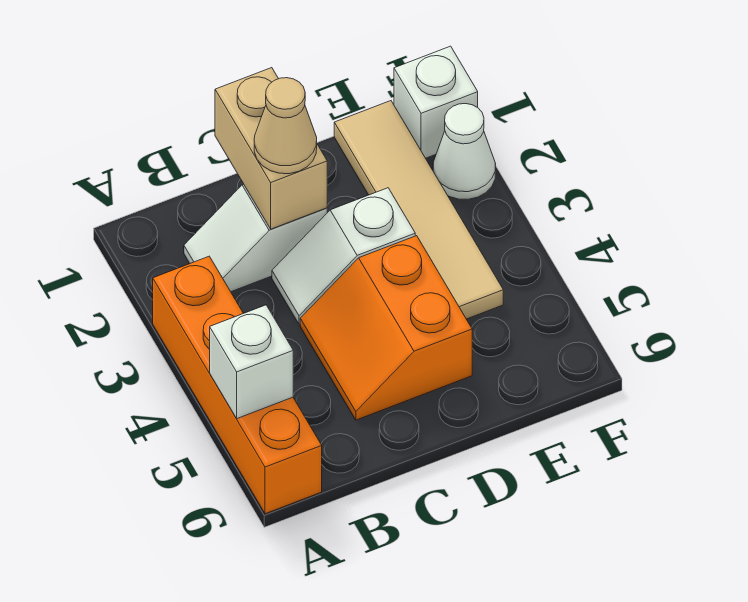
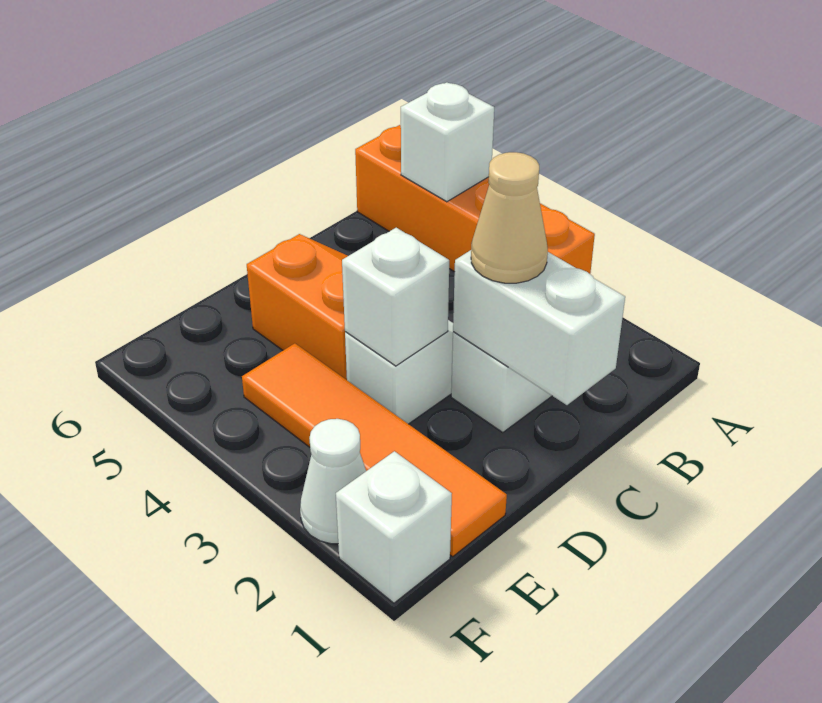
tan brick C1:C2 level 2 -> white brick C1:C2 level 2
none -> white brick D3 level 2
tan tile E1:E4 level 1 -> orange tile E1:E4 level 1

